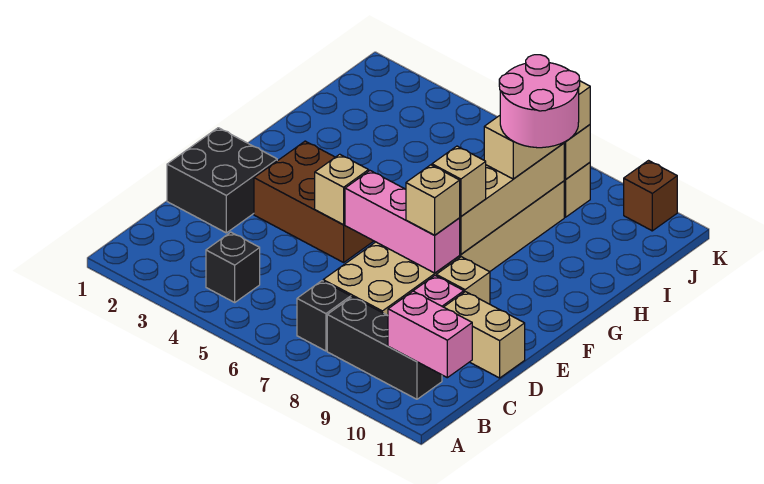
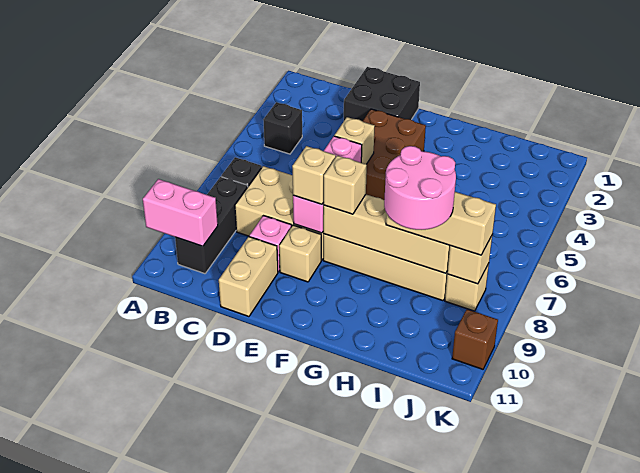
pink brick B10:B11 level 2 -> pink brick A10:B10 level 2

